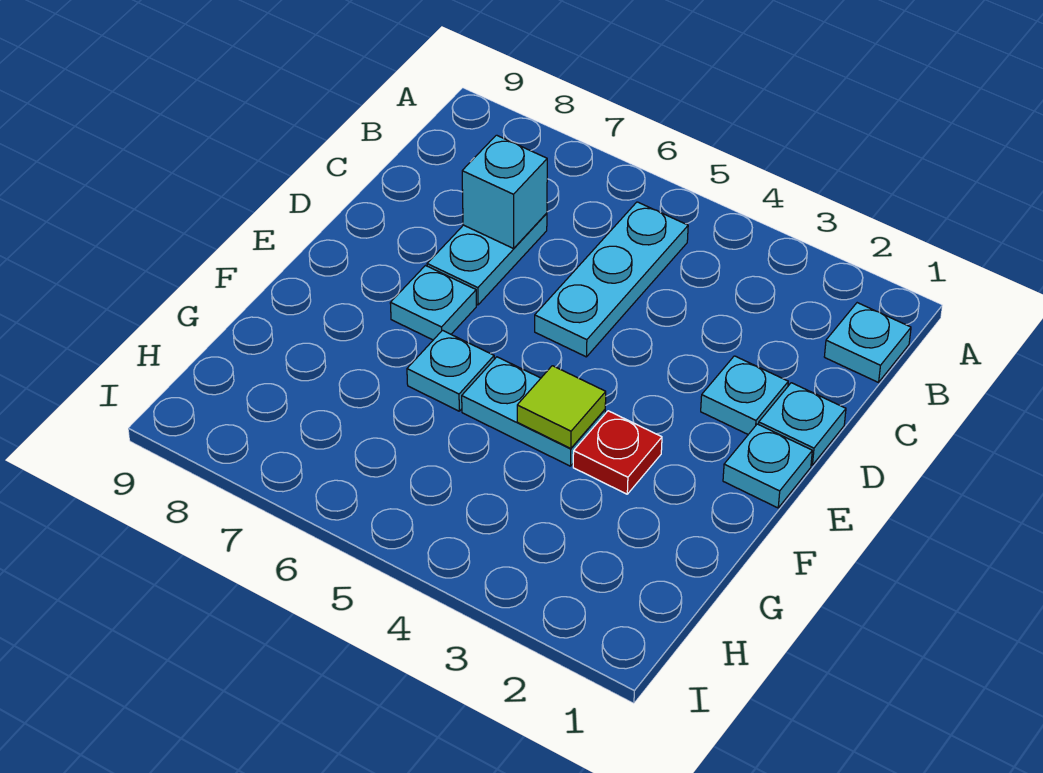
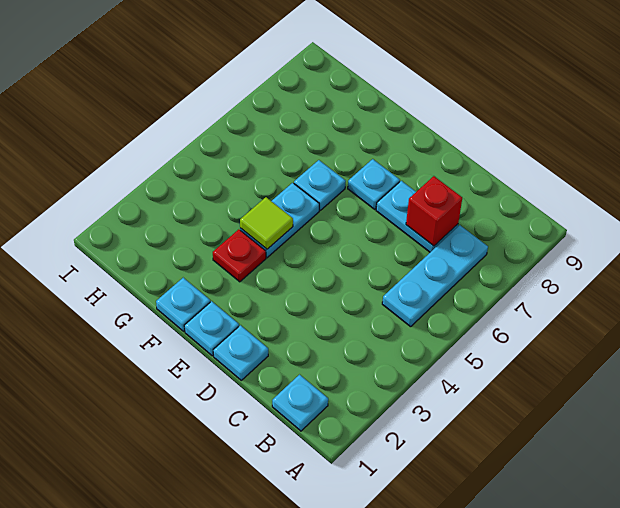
cyan plate B5:D5 level 1 -> cyan plate B5:B7 level 1
cyan brick C7 level 2 -> red brick C7 level 2
cyan plate D2 level 1 -> cyan plate F1 level 1

